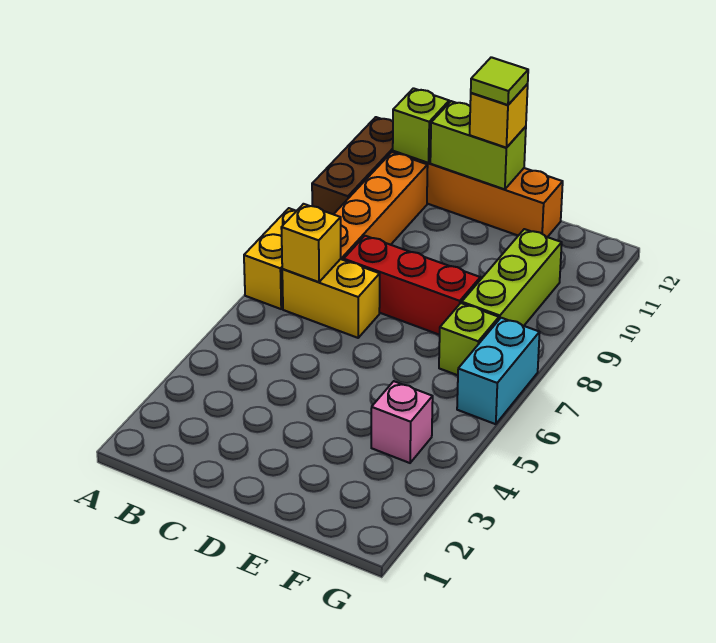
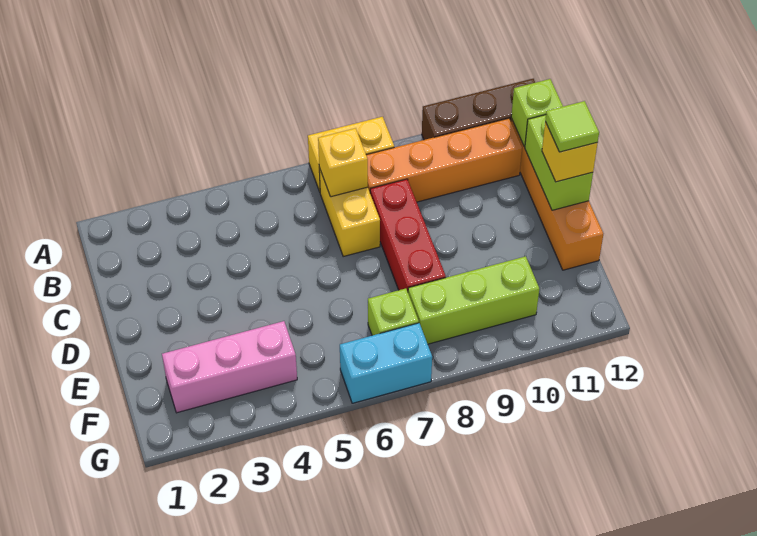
pink brick F4 level 1 -> pink brick F2:F4 level 1

